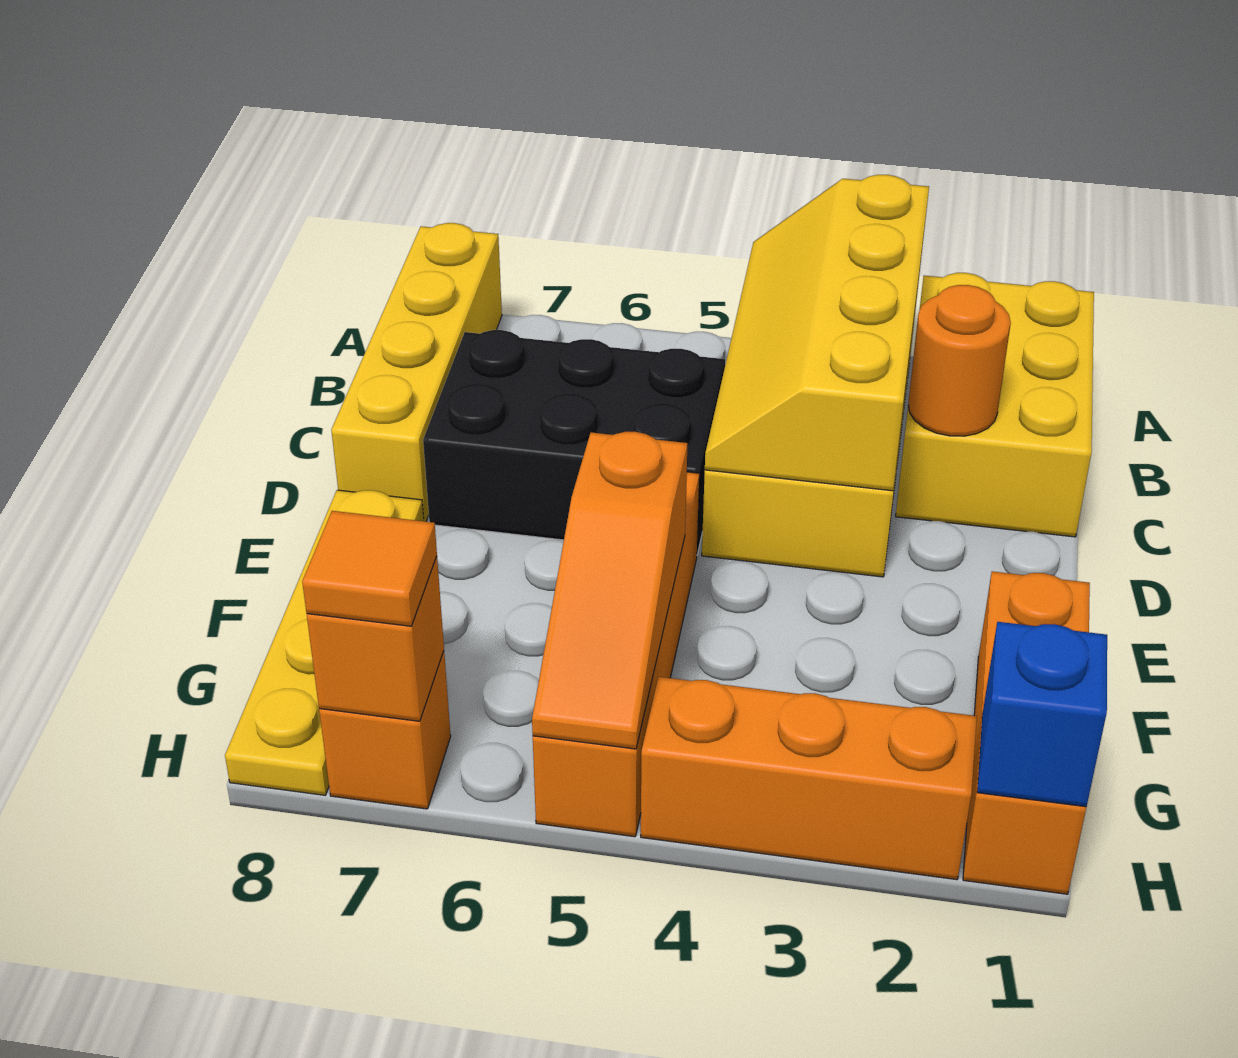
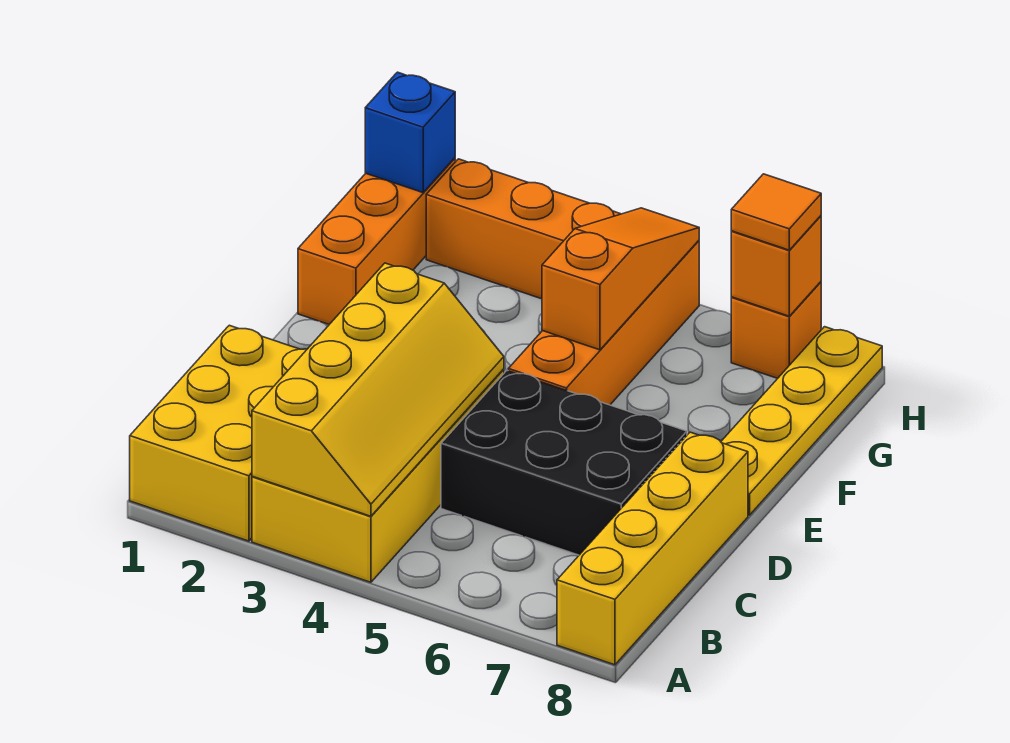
orange round brick C2 level 2 -> none

